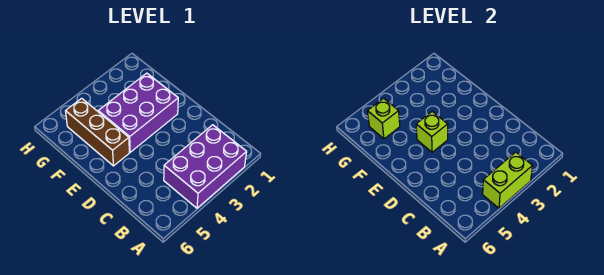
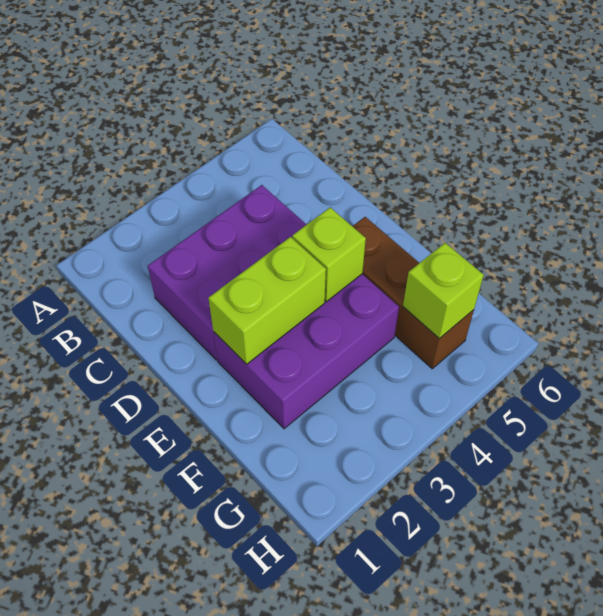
purple brick A2:B4 level 1 -> purple brick C2:D4 level 1
lime brick A3:A4 level 2 -> lime brick E2:E3 level 2

